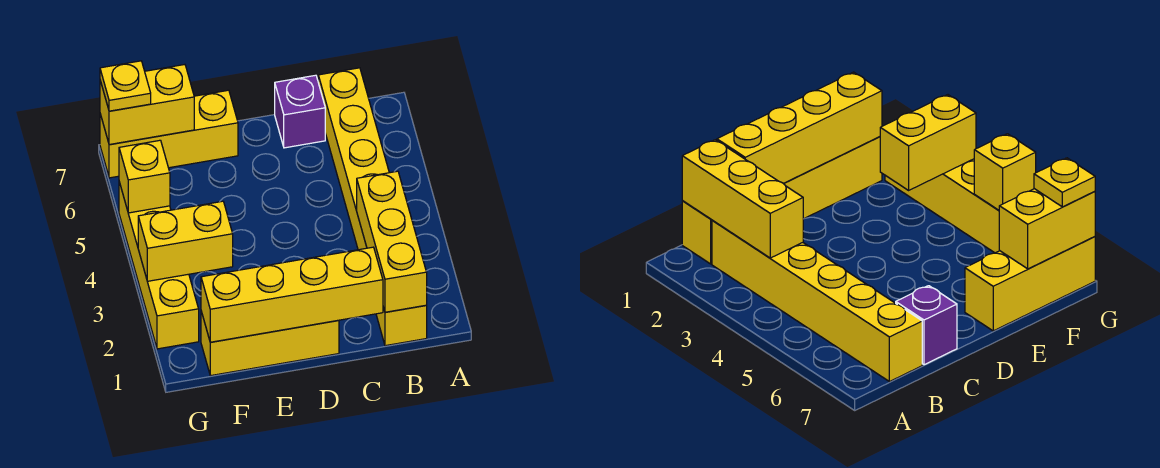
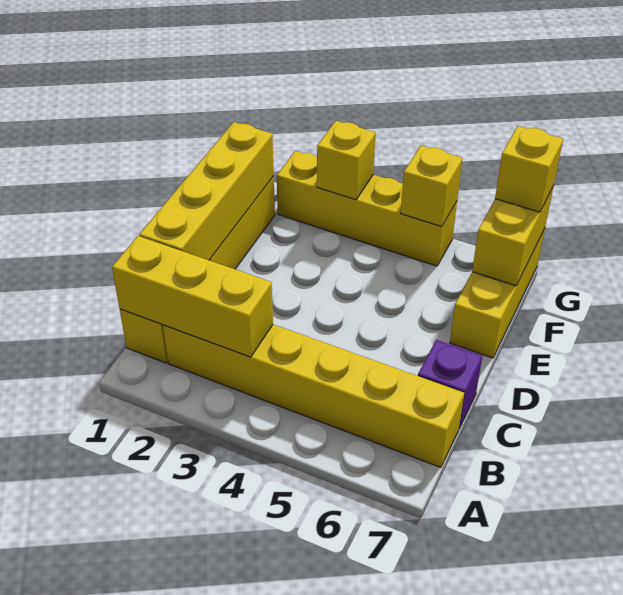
yellow brick F3:G3 level 2 -> yellow brick G3 level 2
yellow plate G7 level 3 -> yellow brick G7 level 3

